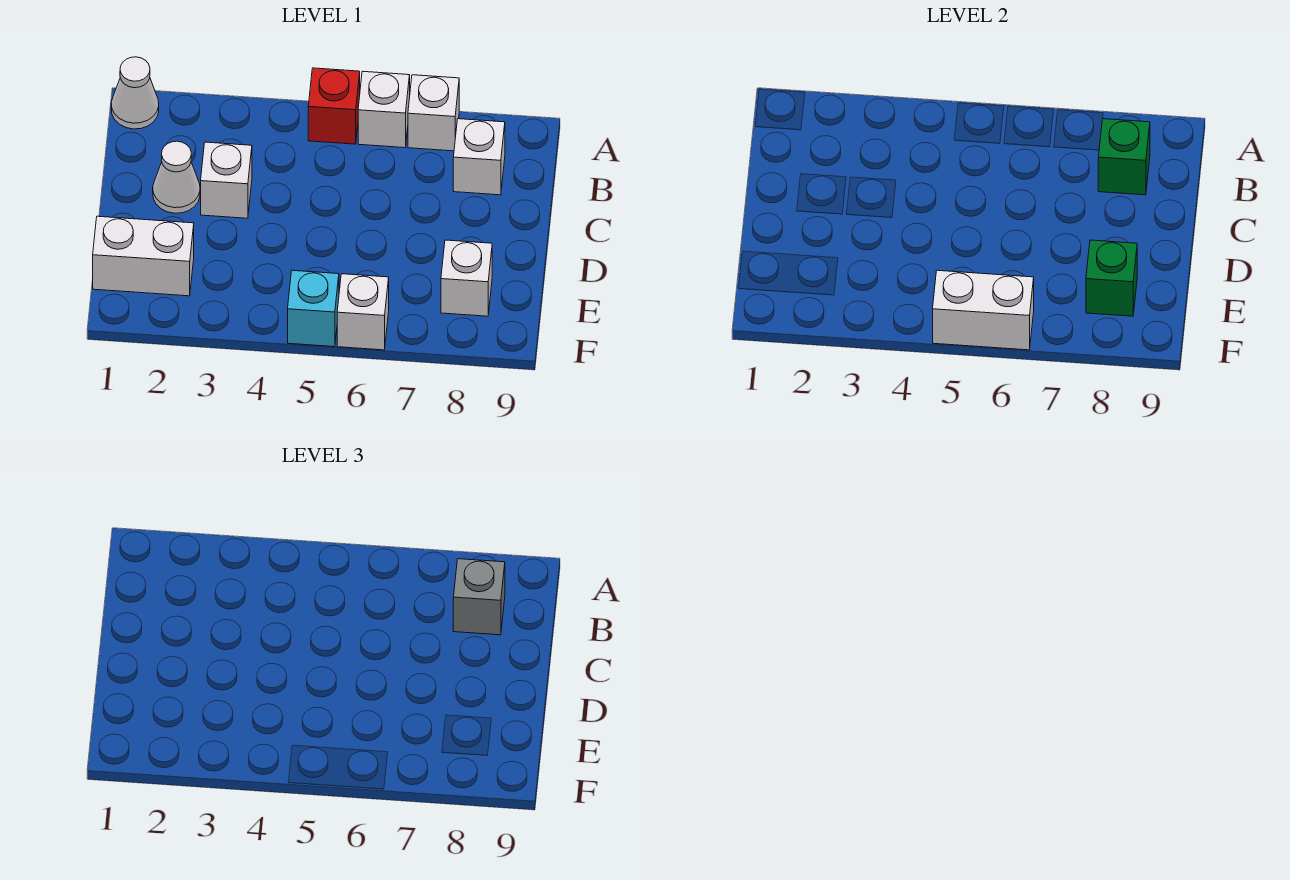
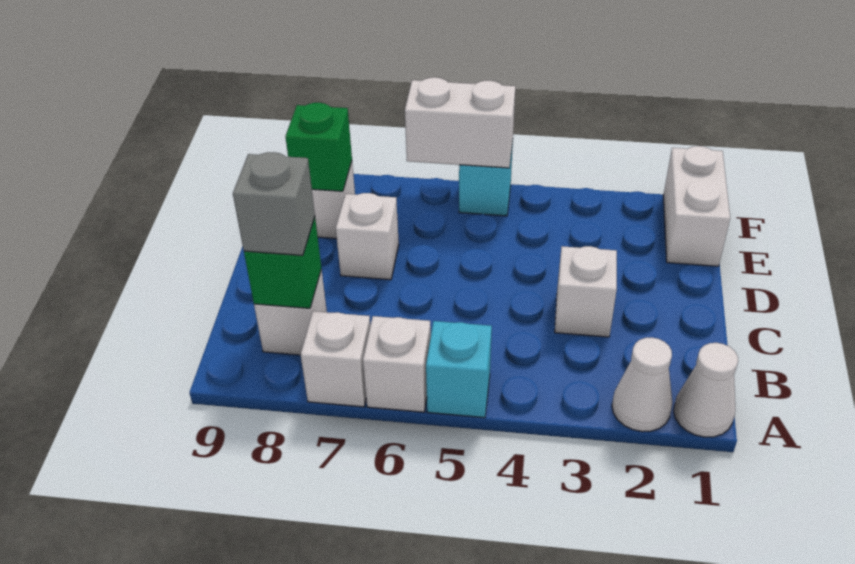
red brick A5 level 1 -> cyan brick A5 level 1
white cone C2 level 1 -> white cone A2 level 1
white brick E1:E2 level 1 -> white brick E1:F1 level 1
white brick F6 level 1 -> white brick D7 level 1

